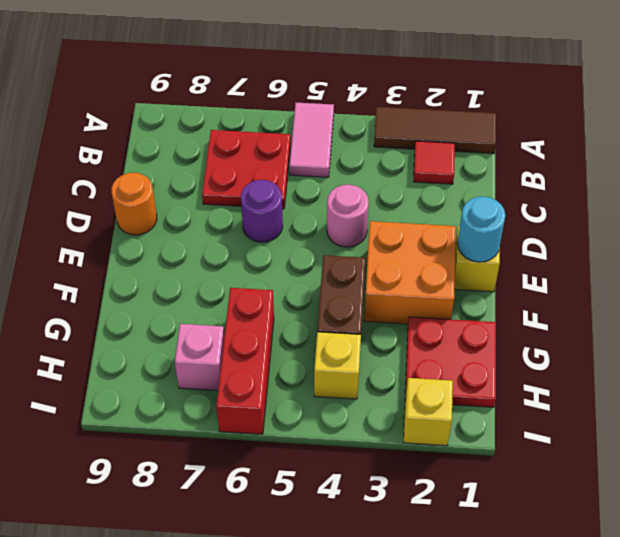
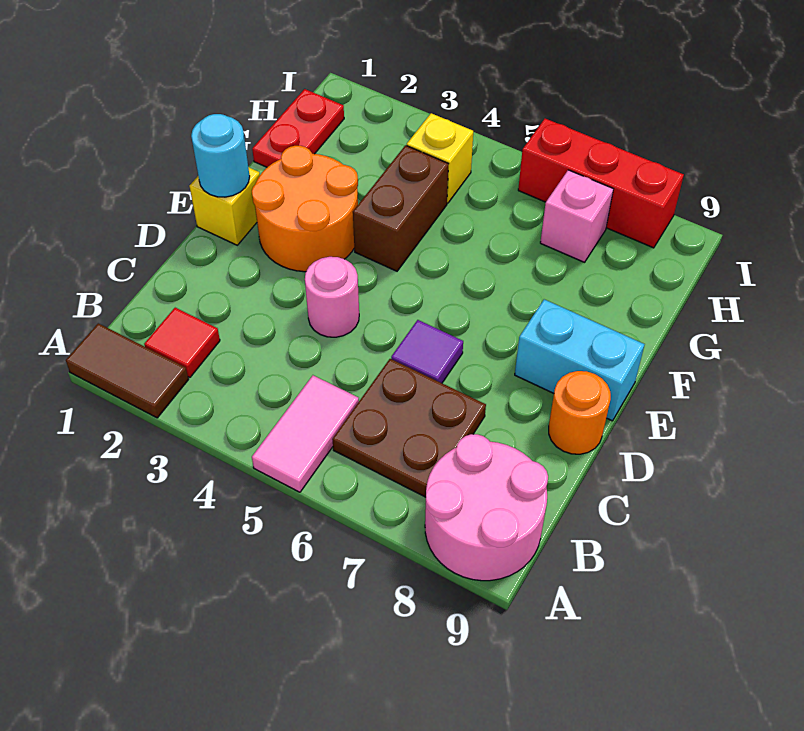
brown tile A1:A3 level 1 -> brown tile A1:A2 level 1
none -> pink round brick A8:B9 level 1
red plate B6:C7 level 1 -> brown plate B6:C7 level 1
purple round brick D6 level 1 -> purple tile D6 level 1
orange brick E2:F3 level 1 -> orange round brick E2:F3 level 1
none -> cyan brick E8:E9 level 1
red plate G1:H2 level 1 -> red plate G1:H1 level 1
red brick G6:I6 level 1 -> red brick I6:I8 level 1
yellow brick I2 level 1 -> none

